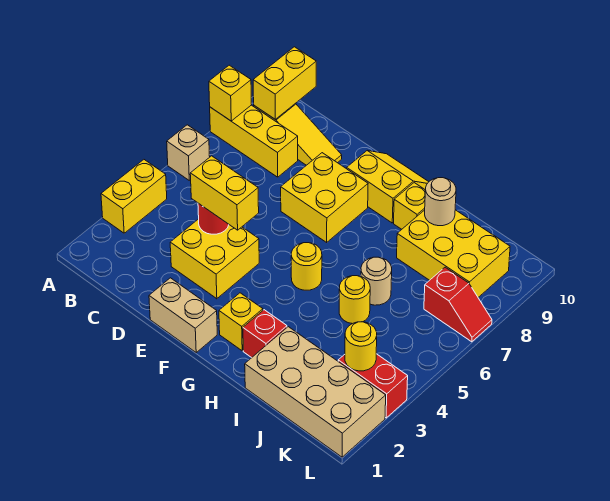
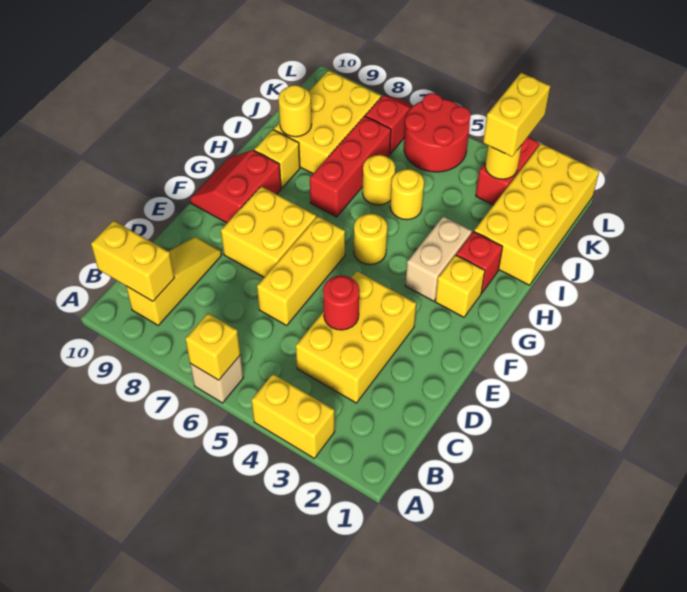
yellow brick A8:C8 level 1 -> yellow brick D6:F6 level 1
yellow brick A8 level 2 -> yellow brick A6 level 2
yellow brick D3:E4 level 1 -> yellow brick C3:E4 level 1
yellow brick D4:E4 level 3 -> yellow brick K3:L3 level 3
tan brick E1:F1 level 1 -> tan brick G3:H3 level 1
yellow slope F9:G10 level 1 top 9 -> red slope F9:G10 level 1 top 9
none -> red brick H7:J7 level 1
tan brick I1:L2 level 1 -> yellow brick I1:L2 level 1
tan round brick I6 level 1 -> yellow round brick I6 level 1
tan round brick I9 level 2 -> yellow round brick I9 level 2
none -> red round brick K5:L6 level 1

